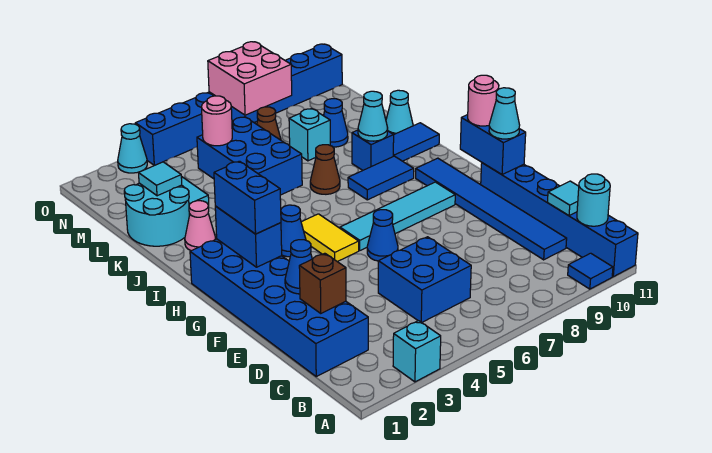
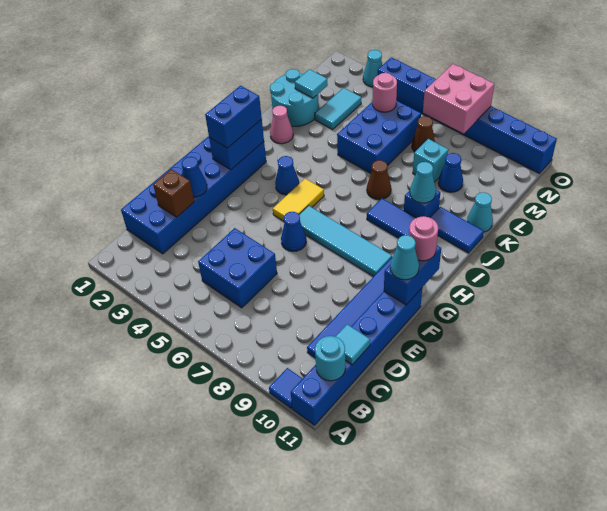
cyan brick A3 level 1 -> none

